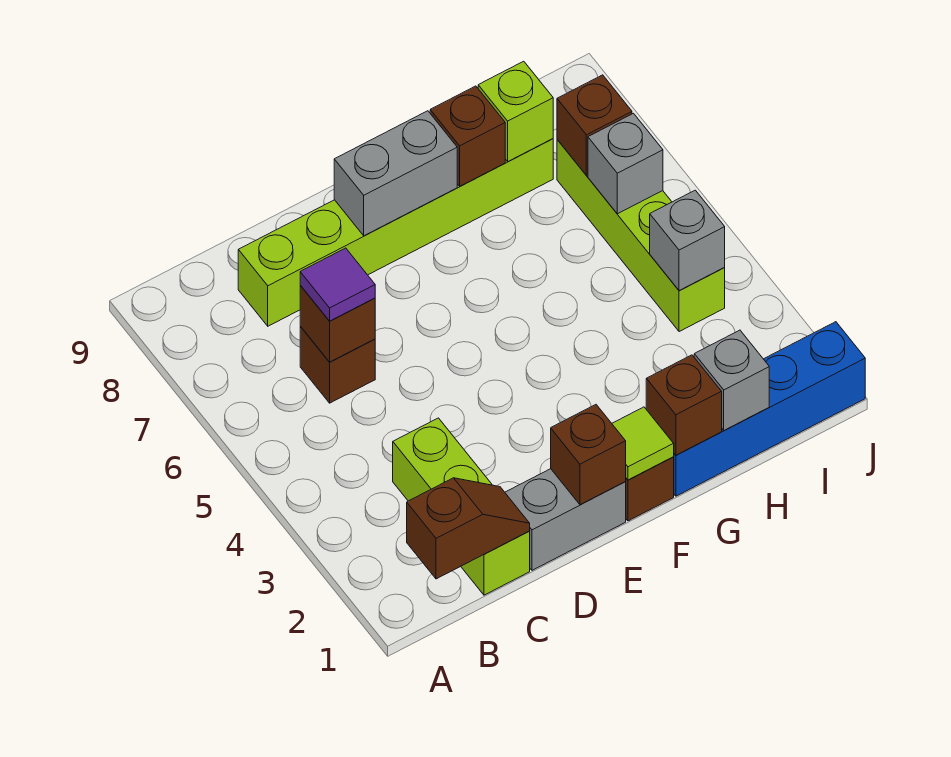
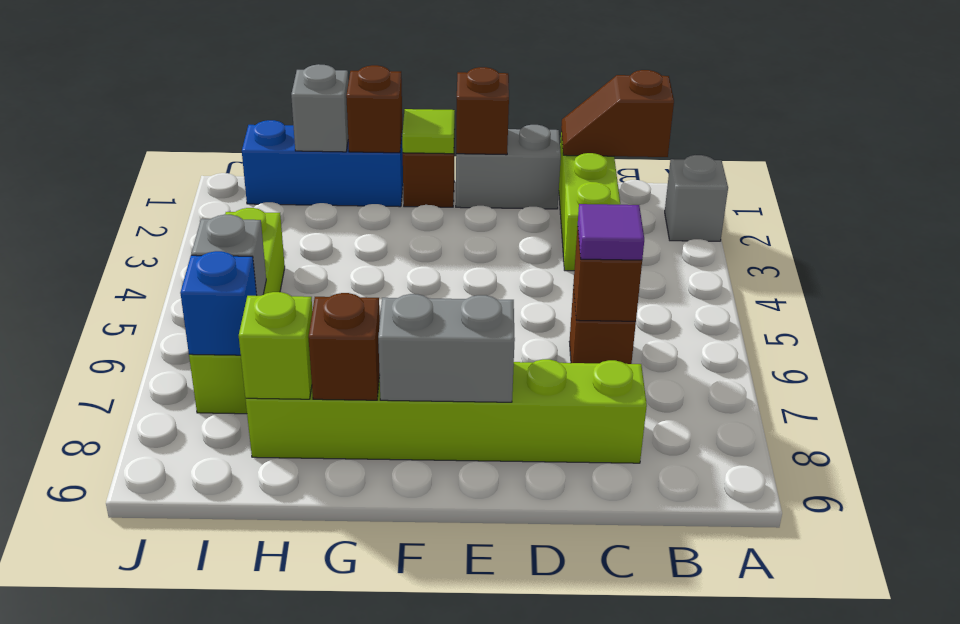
blue brick G1:J1 level 1 -> blue brick G1:I1 level 1
grey brick I4 level 2 -> grey brick A2 level 1
brown brick I7 level 2 -> blue brick I7 level 2

